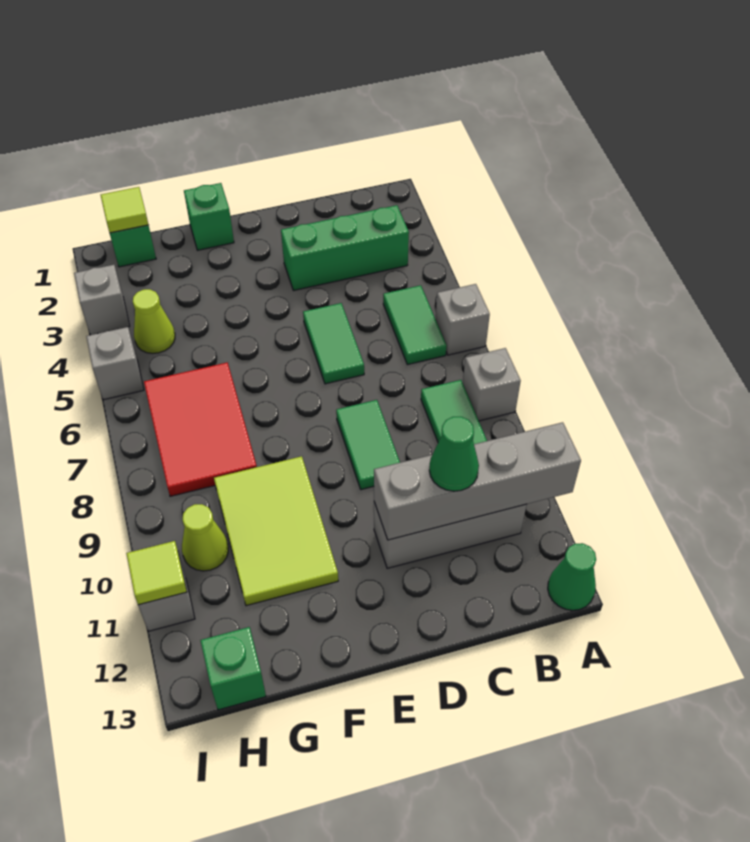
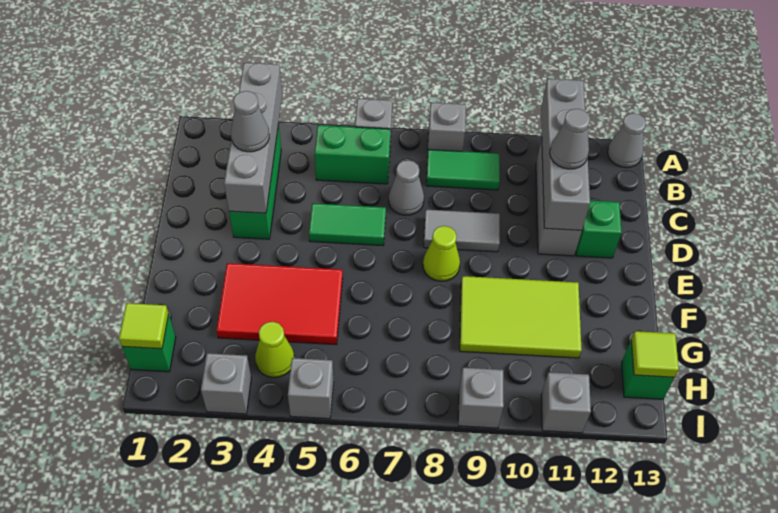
none -> grey brick A3:D3 level 2
green cone A13 level 1 -> grey cone A13 level 1
green tile B5:B6 level 1 -> green brick B5:B6 level 1
none -> grey cone C3 level 3
none -> grey cone C7 level 1
green cone C11 level 3 -> grey cone C11 level 3
green tile D8:D9 level 1 -> grey tile D8:D9 level 1
green brick F1 level 1 -> green brick D12 level 1
red tile G6:H8 level 1 -> red tile F3:G5 level 1
lime cone H10 level 1 -> lime cone E8 level 1
none -> grey brick I9 level 1
lime tile I11 level 2 -> lime tile H13 level 2

